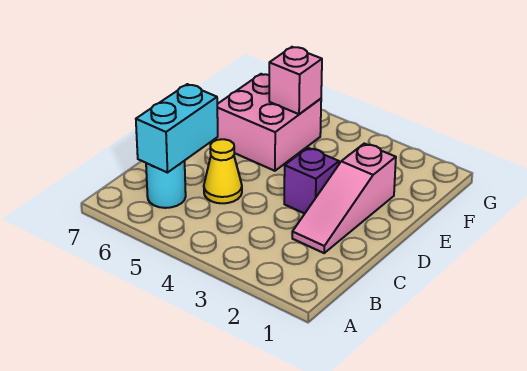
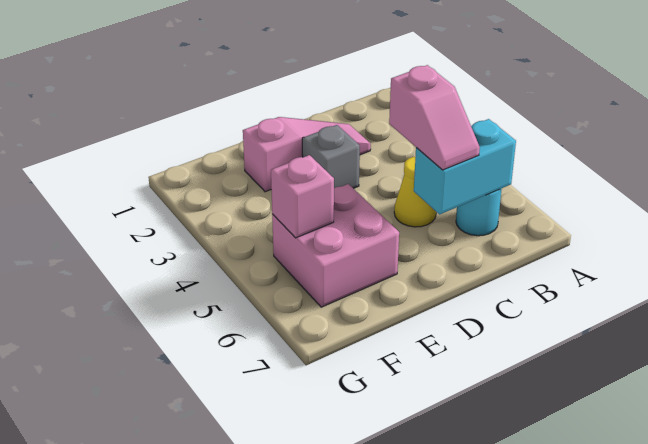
none -> pink slope C5:C6 level 3 top 5
purple brick D3 level 1 -> grey brick D3 level 1

